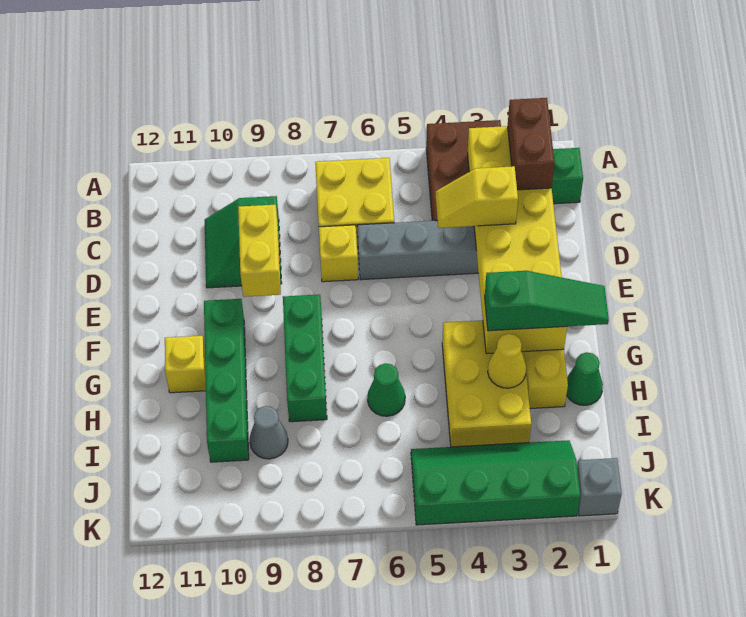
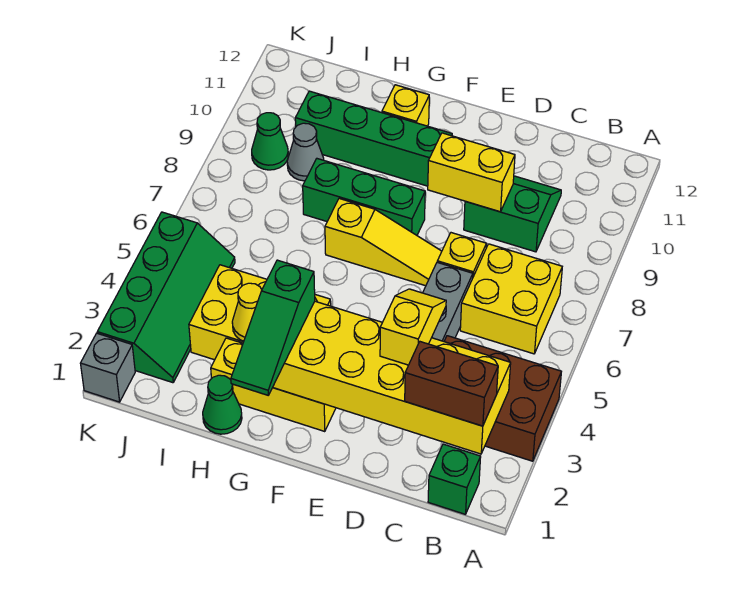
none -> yellow slope E7:G7 level 1 top G
green cone H6 level 1 -> green cone J9 level 1

